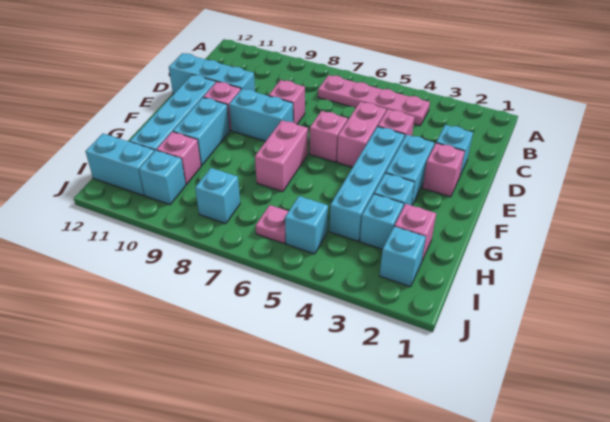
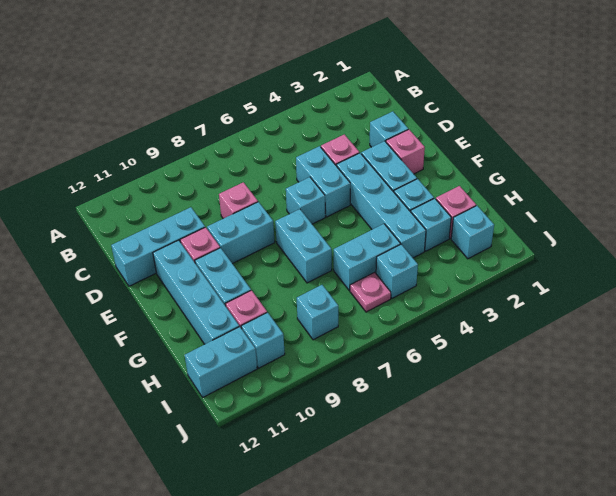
pink plate B4:B7 level 1 -> none
pink brick D5:E5 level 1 -> cyan brick D5:E5 level 1
pink brick E6 level 1 -> cyan brick E6 level 1
pink brick F7:G7 level 1 -> cyan brick F7:G7 level 1
none -> cyan brick H5:H6 level 1

